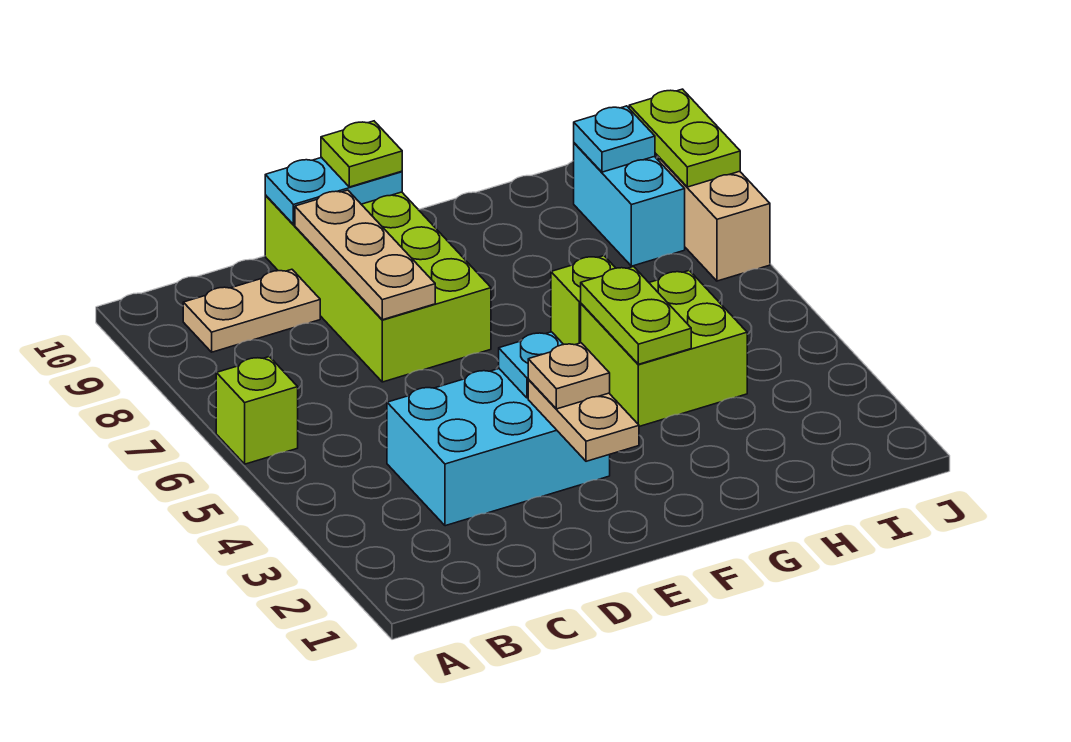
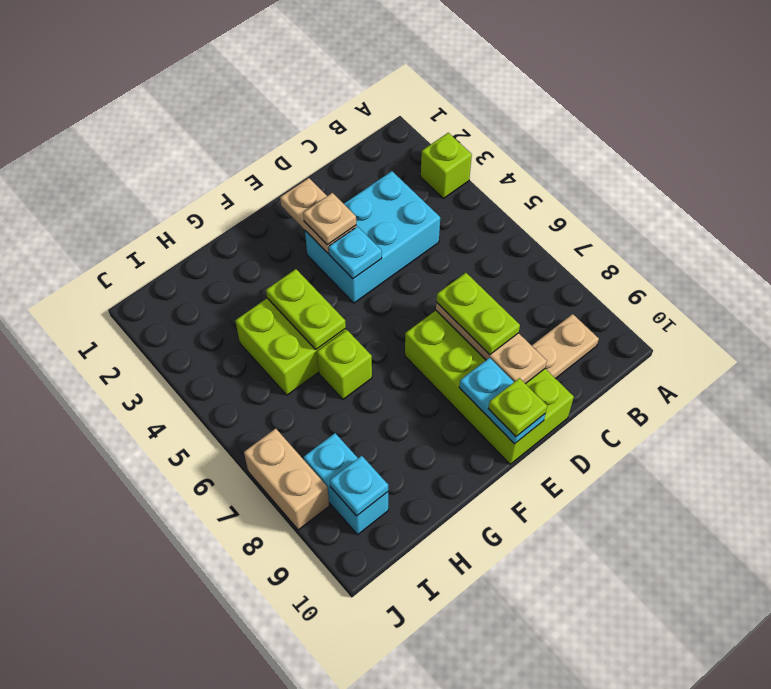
lime brick A6 level 1 -> lime brick A3 level 1
cyan plate D10:E10 level 2 -> cyan plate E9:E10 level 2
lime plate J8:J9 level 2 -> lime plate D7:D8 level 3

